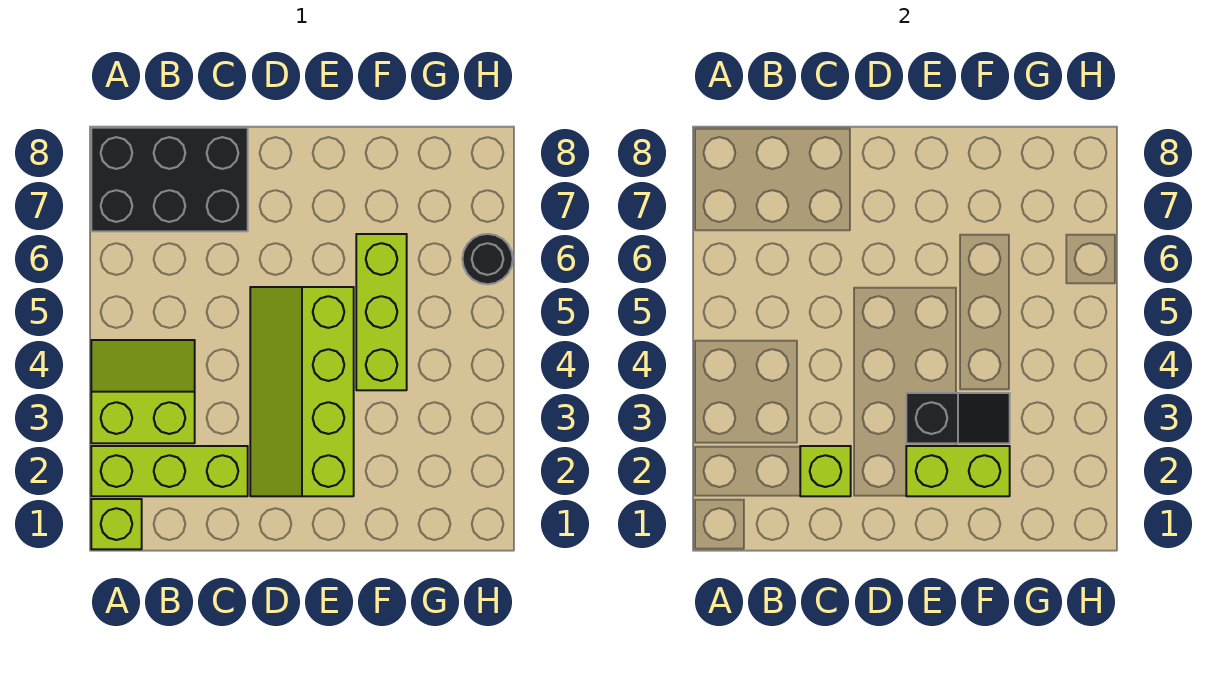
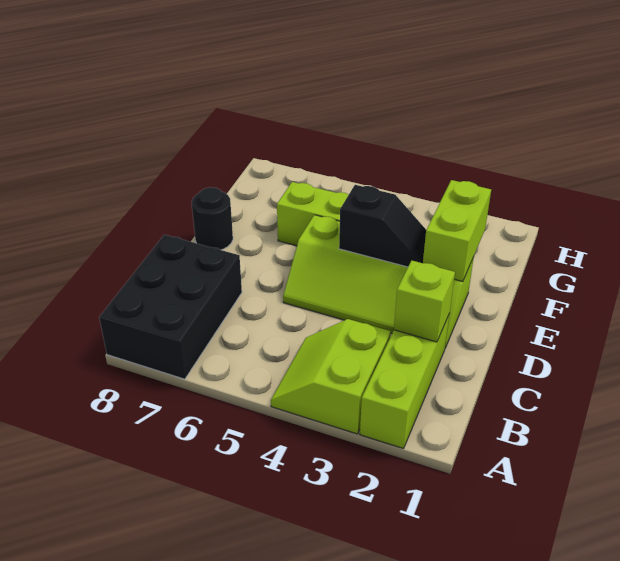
lime brick A1 level 1 -> none
black slope E3:F3 level 2 top E -> black slope E3:E4 level 2 top 4
black round brick H6 level 1 -> black round brick E8 level 1

